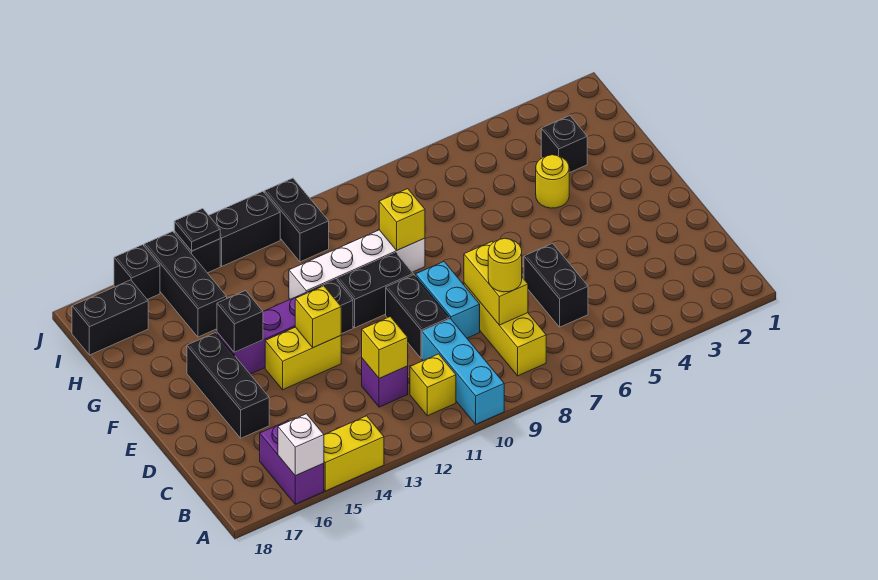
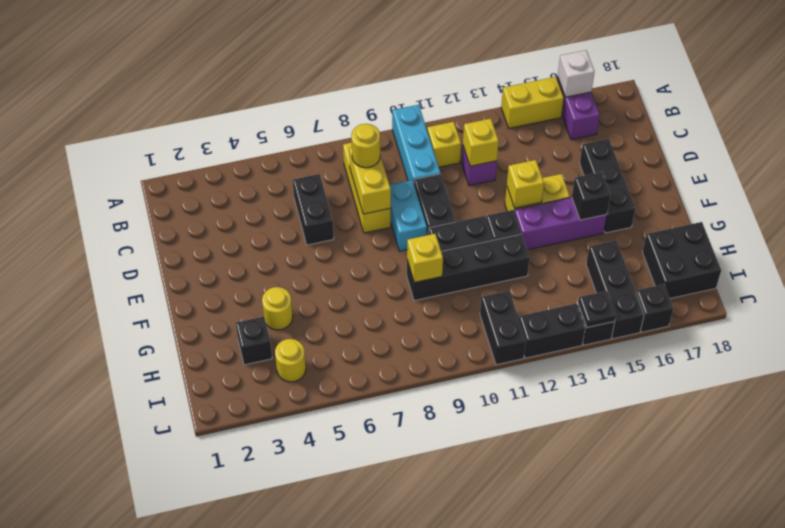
white brick G9:G12 level 1 -> black brick G9:G12 level 1
none -> yellow round brick I4 level 1
black brick I17:I18 level 1 -> black brick H17:I18 level 1

